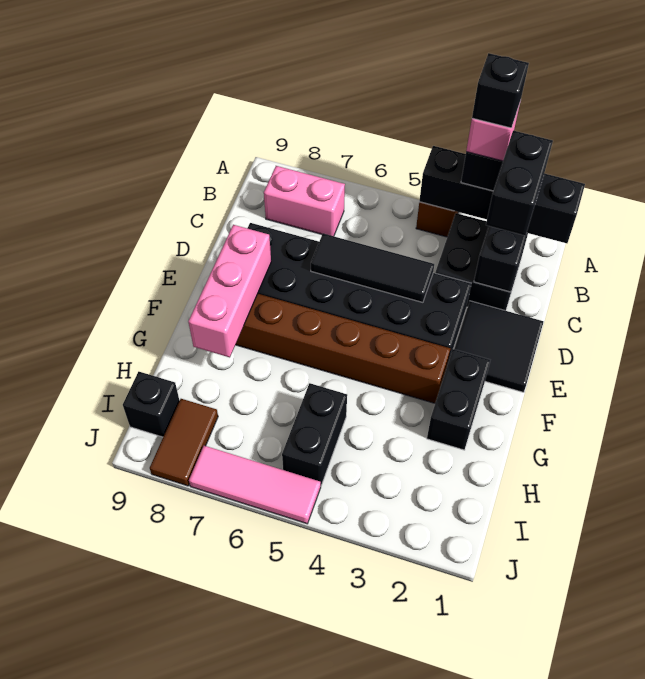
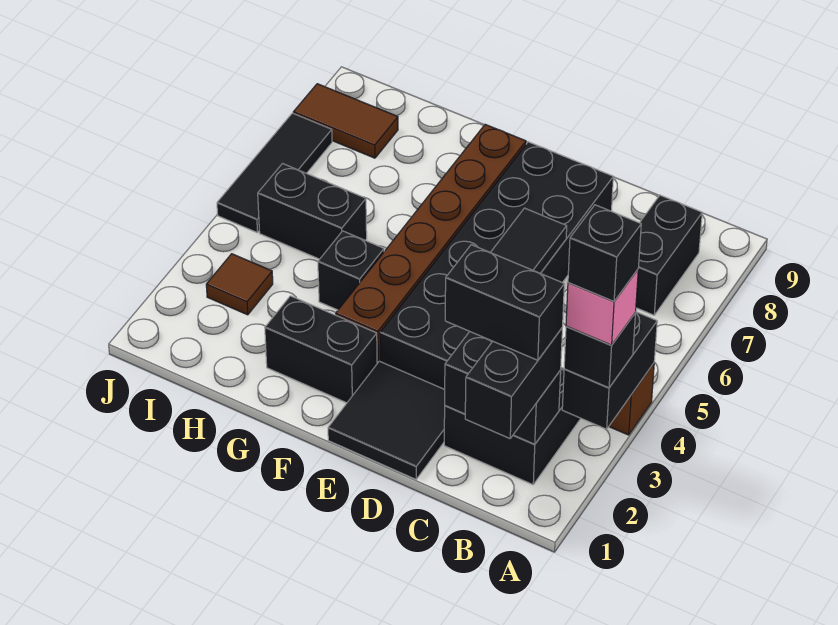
pink brick B7:B8 level 1 -> black brick B7:B8 level 1
pink brick E8:G8 level 2 -> none
none -> brown tile I3 level 1
black brick I9 level 1 -> black brick G4 level 1
pink tile J5:J7 level 1 -> black tile J5:J7 level 1

